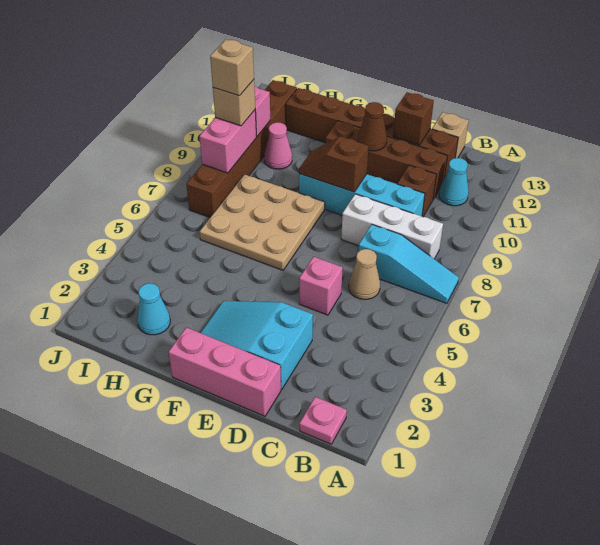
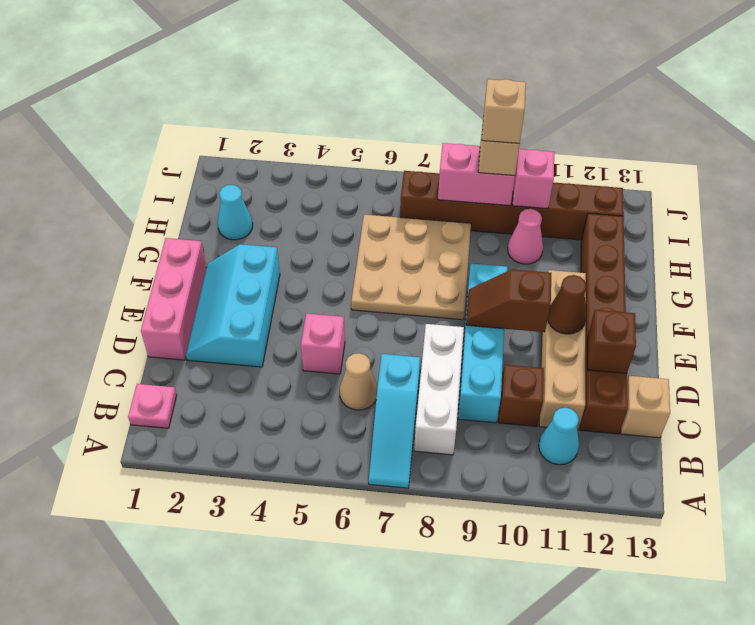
brown brick C11:F11 level 1 -> tan brick C11:F11 level 1
cyan slope D2:F3 level 1 top D -> cyan slope D2:F3 level 1 top 3
brown slope E9:F9 level 2 top E -> brown slope E9:E10 level 2 top 10

